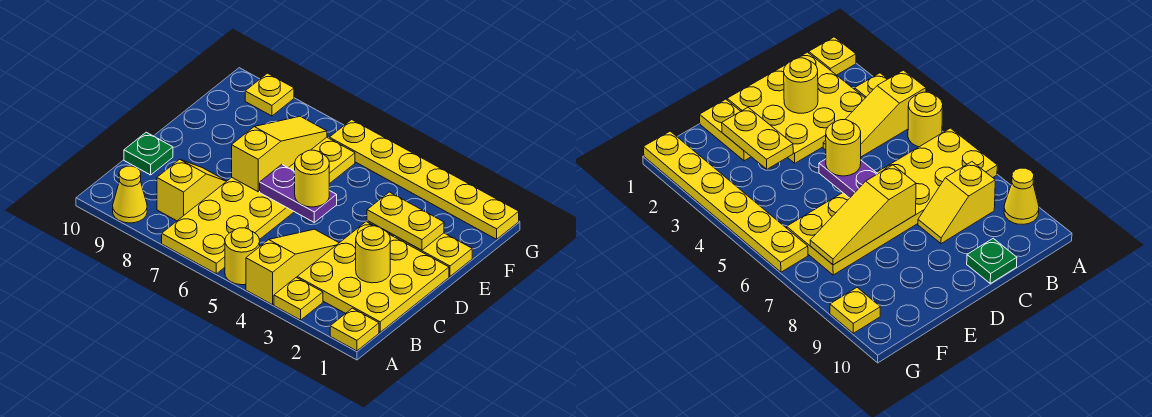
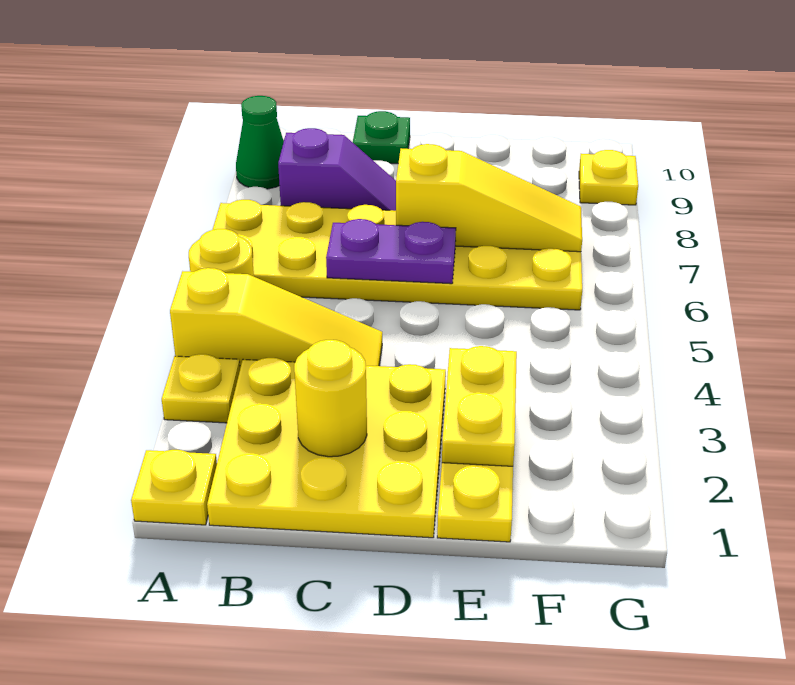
yellow cone A9 level 1 -> green cone A9 level 1
yellow slope B8:C8 level 1 top B -> purple slope B8:C8 level 1 top B
purple plate D5:D6 level 2 -> purple plate C6:D6 level 2
yellow round brick D5 level 3 -> none
yellow plate G1:G6 level 1 -> none

